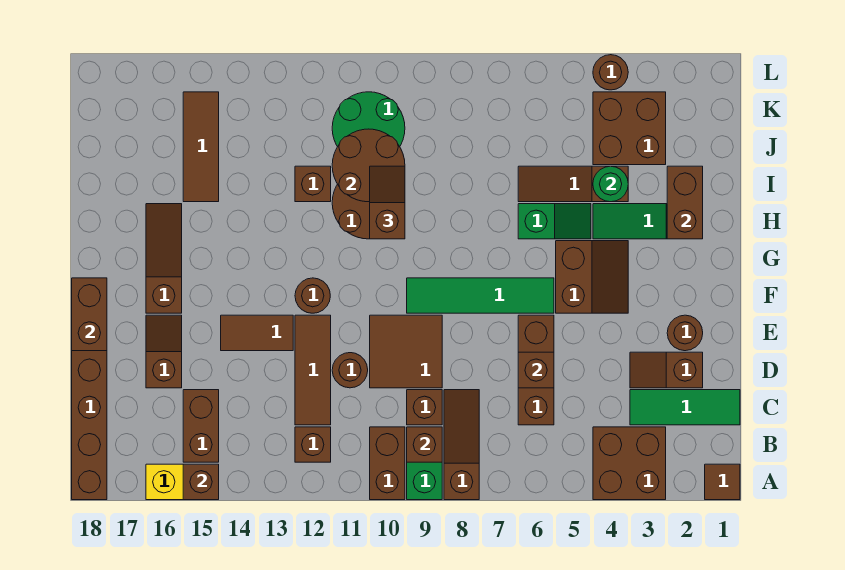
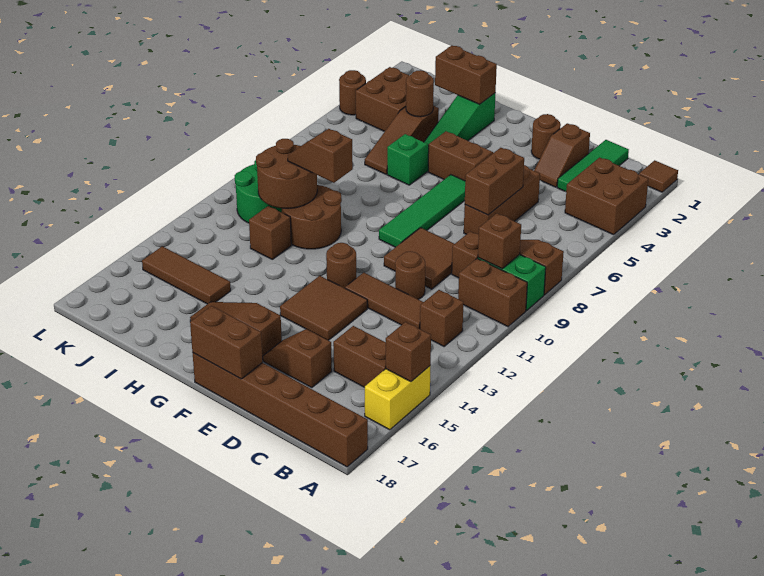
brown brick C6:E6 level 1 -> brown brick D5:D7 level 1
brown brick D6 level 2 -> brown brick D6:D7 level 2
brown tile E13:E14 level 1 -> brown tile E13:F14 level 1
green round brick I4 level 2 -> brown round brick I4 level 2

